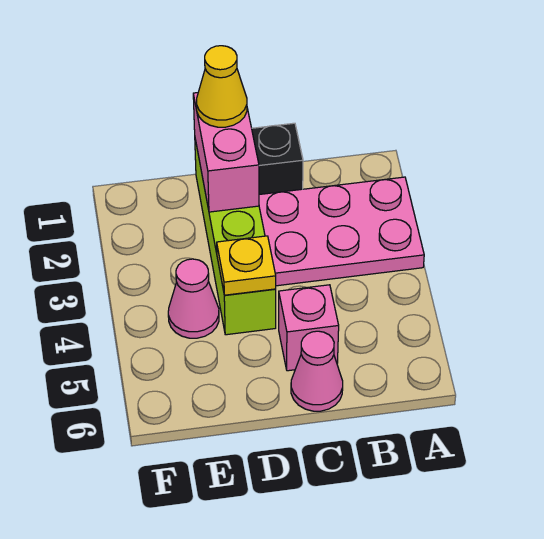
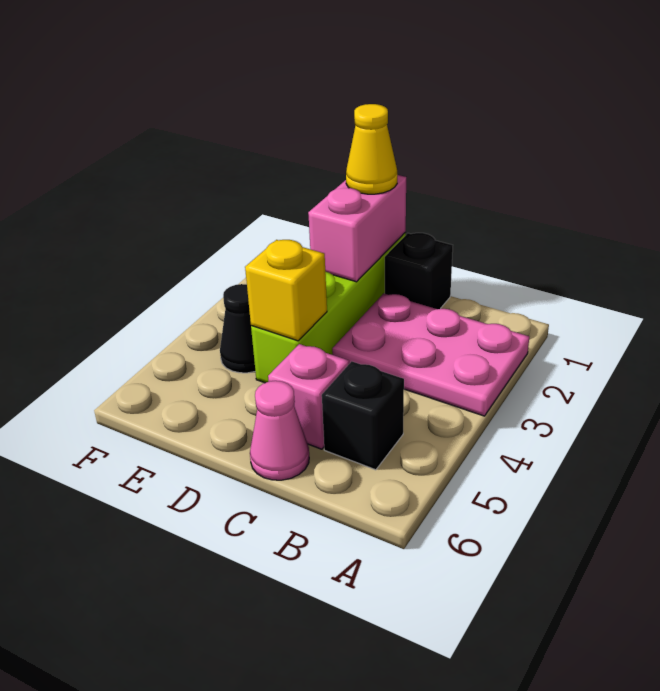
none -> black brick B5 level 1
yellow plate D4 level 2 -> yellow brick D4 level 2
pink cone E4 level 1 -> black cone E4 level 1

